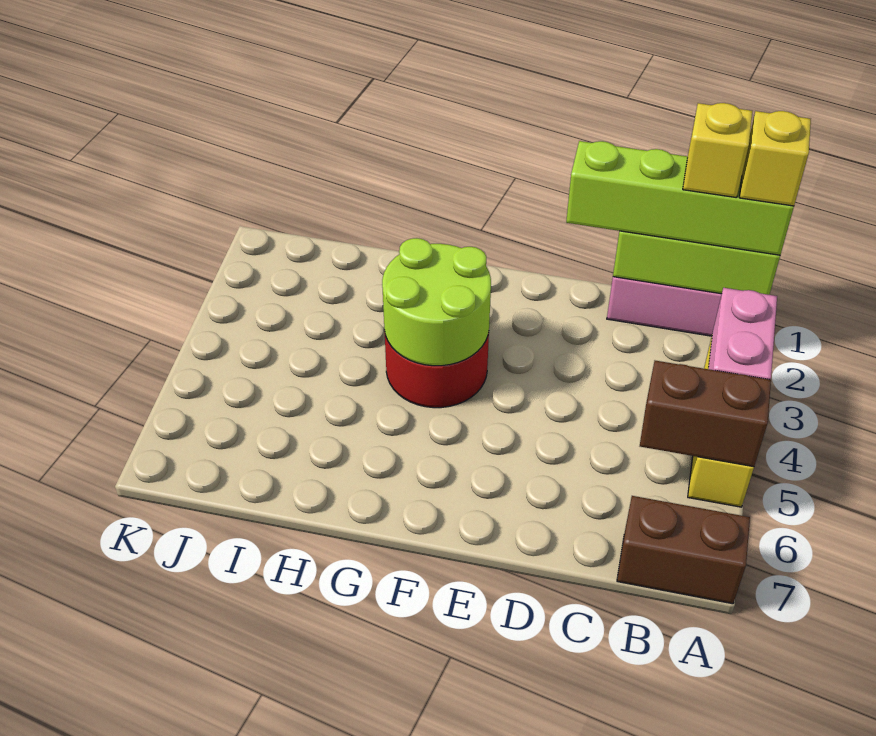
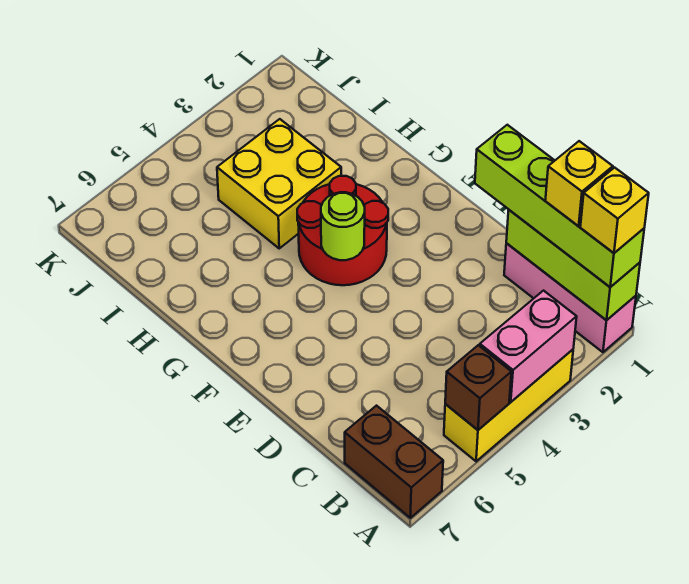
brown brick A5:B5 level 2 -> brown brick A5 level 2
lime round brick F3:G4 level 2 -> lime round brick F4 level 2
none -> yellow brick H3:I4 level 1

